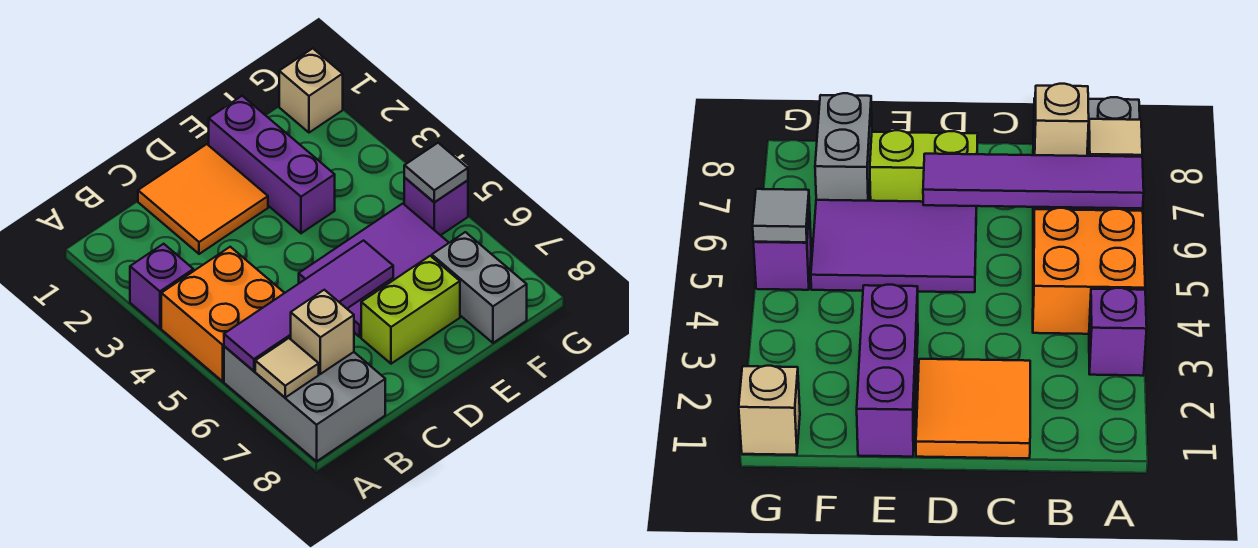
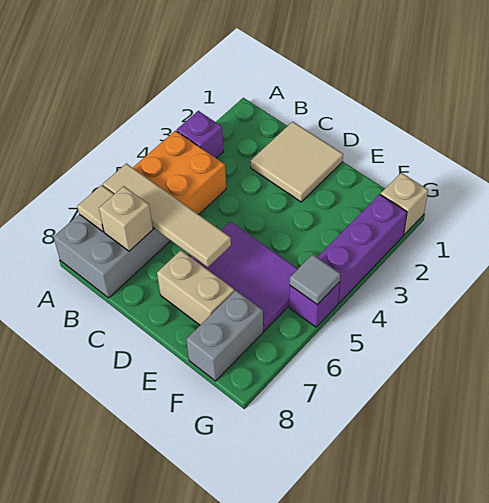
purple tile A6:D6 level 2 -> tan tile A6:D6 level 2
orange tile C1:D2 level 1 -> tan tile C1:D2 level 1
lime brick D7:E7 level 1 -> tan brick D7:E7 level 1
purple brick E1:E3 level 1 -> purple brick G2:G4 level 1

